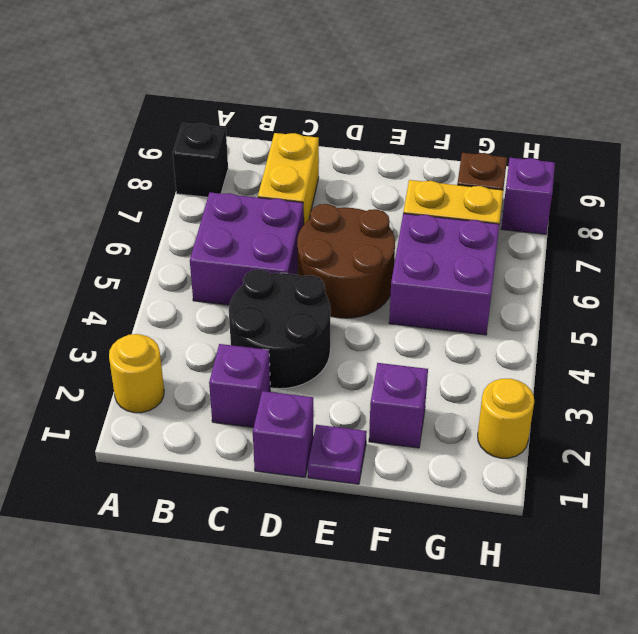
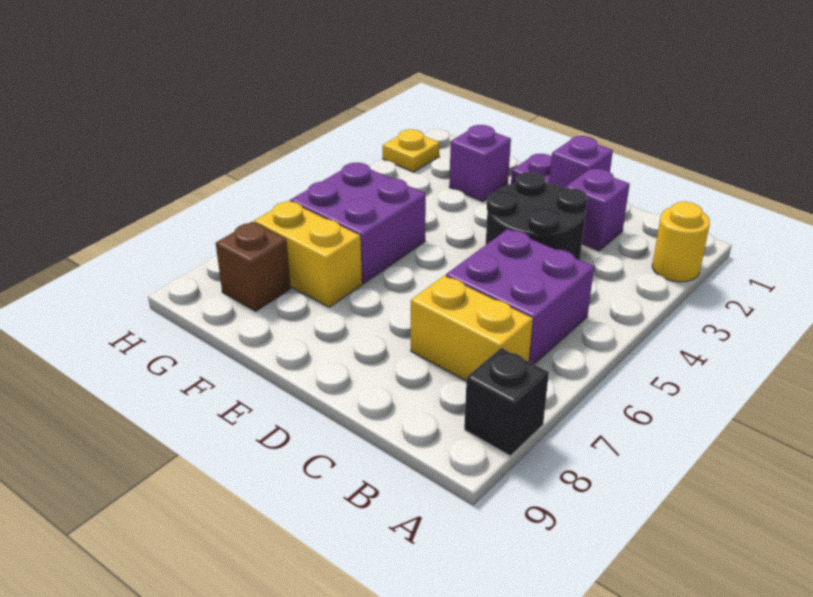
yellow brick C7:C8 level 1 -> yellow brick B7:C7 level 1
brown round brick D5:E6 level 1 -> none
yellow round brick H2 level 1 -> yellow plate H2 level 1
purple brick H8 level 1 -> none

